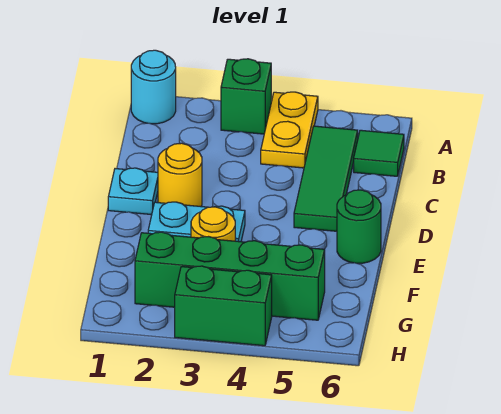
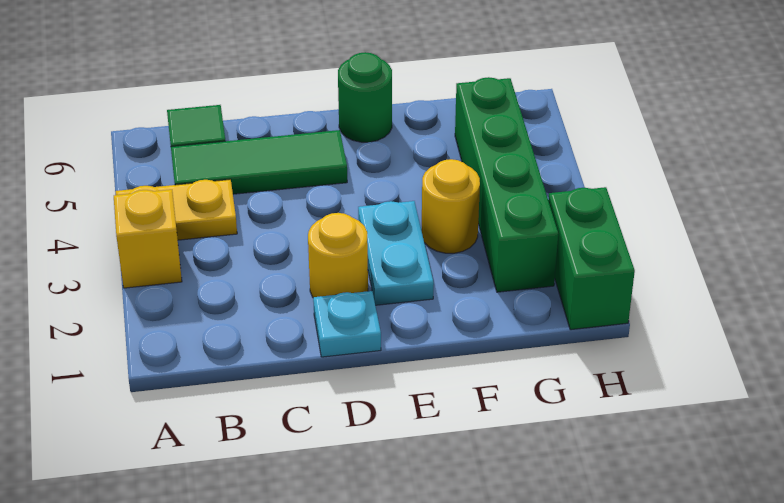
cyan round brick A1 level 1 -> none
green brick A3 level 1 -> yellow brick A3 level 1
green brick H3:H4 level 1 -> green brick H1:H2 level 1

